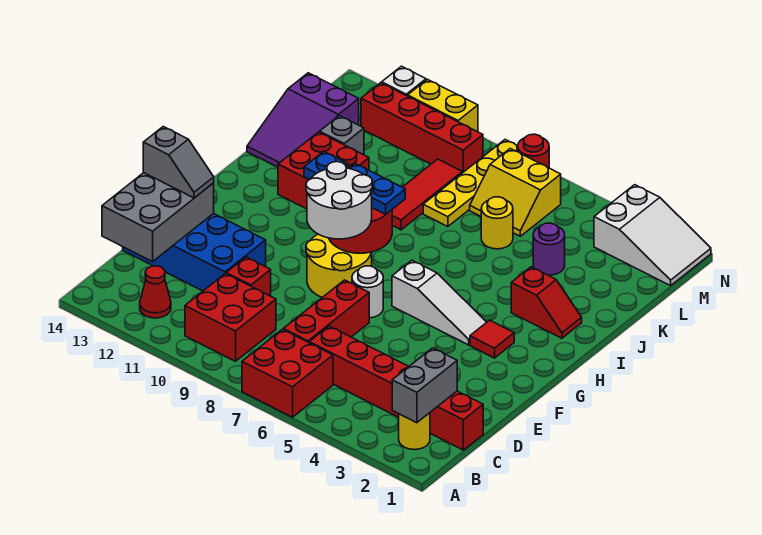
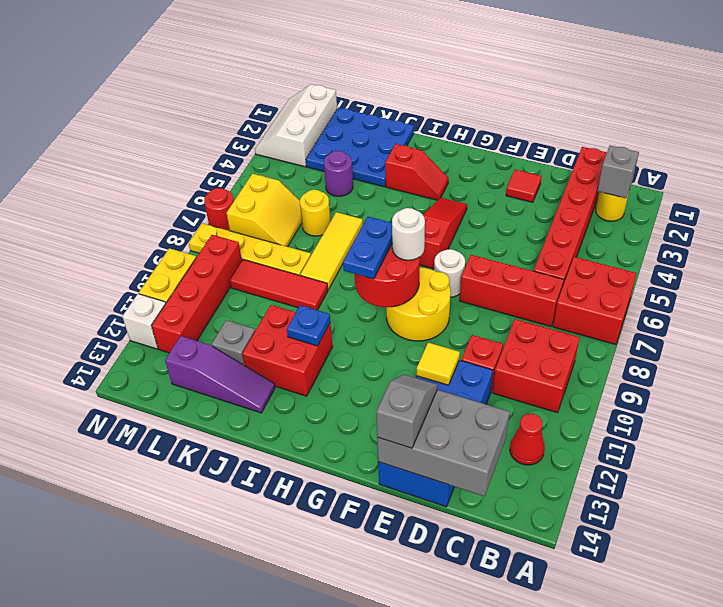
grey brick B2:C2 level 2 -> grey brick B2 level 2
none -> yellow tile E11 level 2
white round brick F8:G9 level 3 -> white round brick G8 level 3
red tile G3 level 1 -> red tile E2 level 1
white slope G4:G6 level 1 top 6 -> red slope G4:G6 level 1 top 6
red slope I2:I3 level 1 top 3 -> red slope H3:I3 level 1 top I
none -> blue plate J1:L3 level 1
none -> yellow tile J6:J8 level 1
purple slope J13:L14 level 1 top L -> purple slope J13:L13 level 1 top L
white slope M1:N3 level 1 top 3 -> white slope M1:N3 level 1 top M

